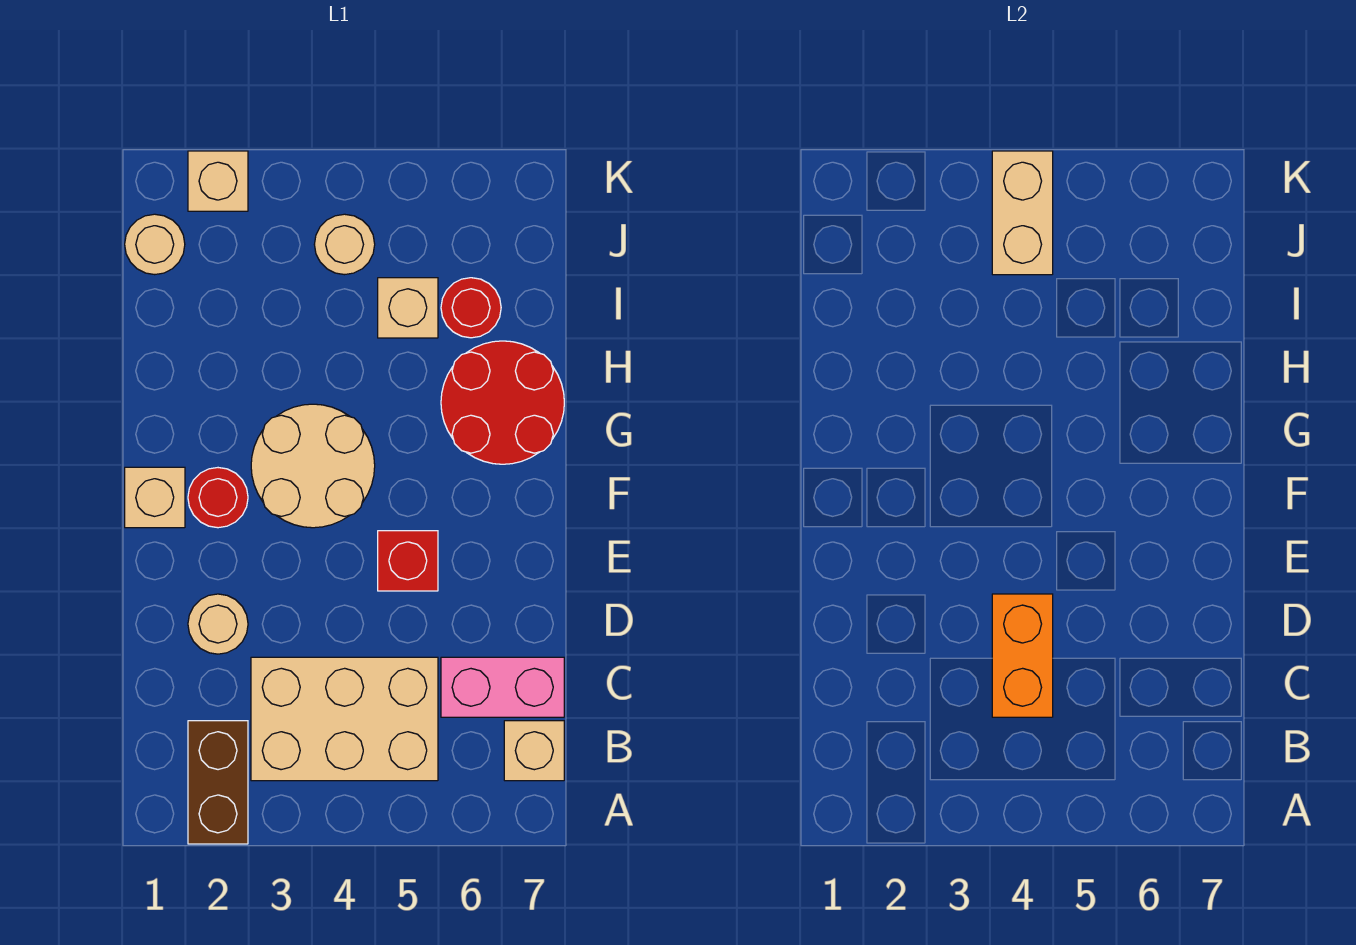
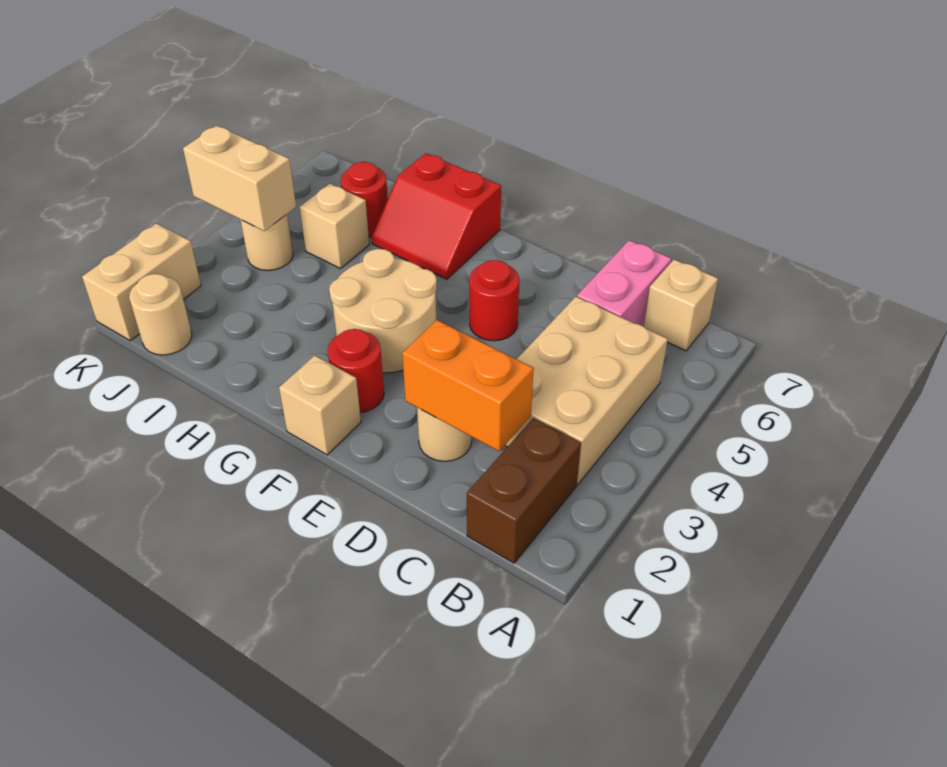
brown brick A2:B2 level 1 -> brown brick B1:B2 level 1
orange brick C4:D4 level 2 -> orange brick C2:D2 level 2
red brick E5 level 1 -> red round brick E5 level 1
red round brick G6:H7 level 1 -> red slope G6:H7 level 1 top 7
tan brick K2 level 1 -> tan brick K1:K2 level 1

